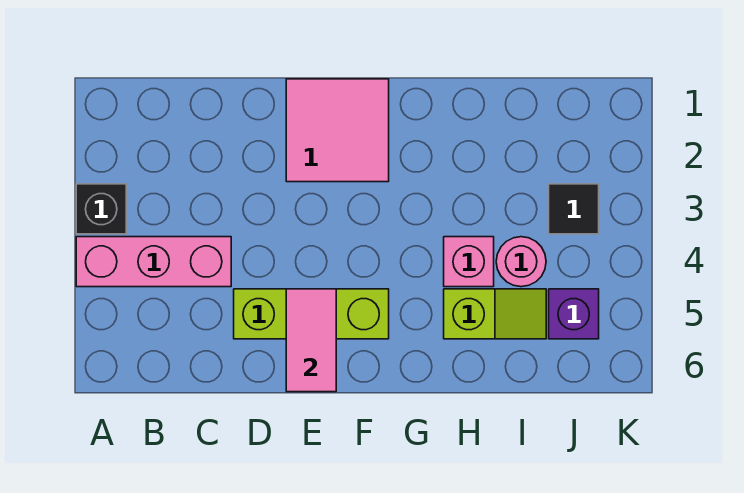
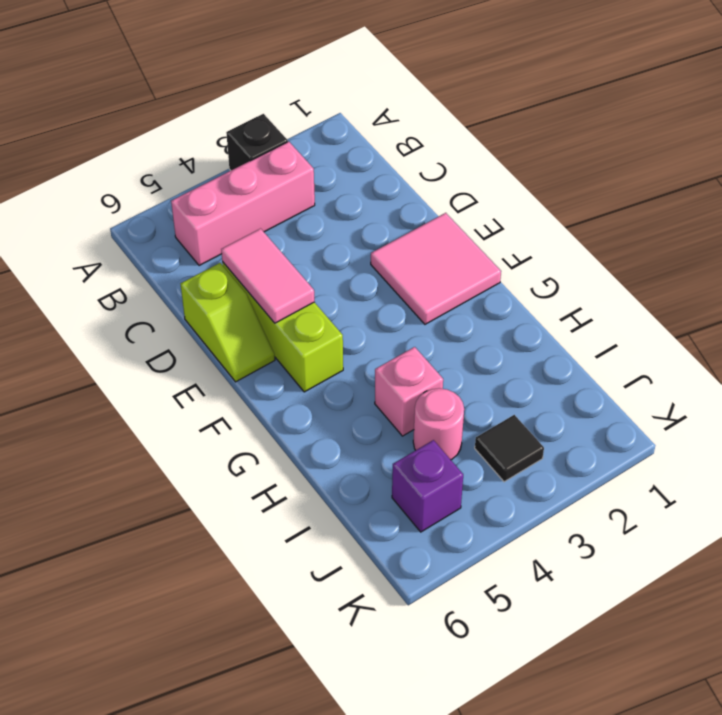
pink brick A4:C4 level 1 -> pink brick B3:B5 level 1
pink tile E5:E6 level 2 -> pink tile D5:E5 level 2
lime slope H5:I5 level 1 top H -> lime slope D6:E6 level 1 top D

